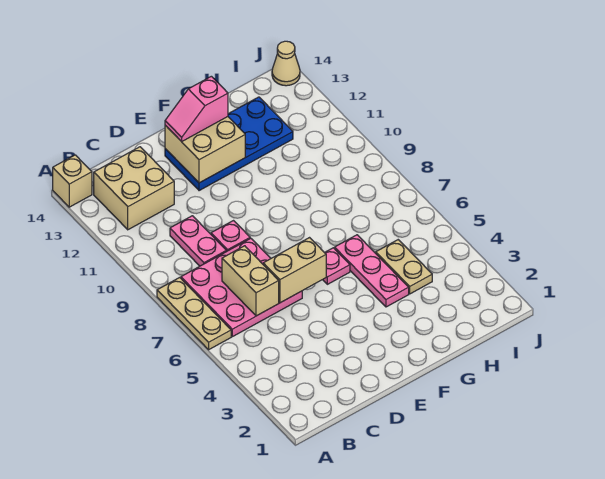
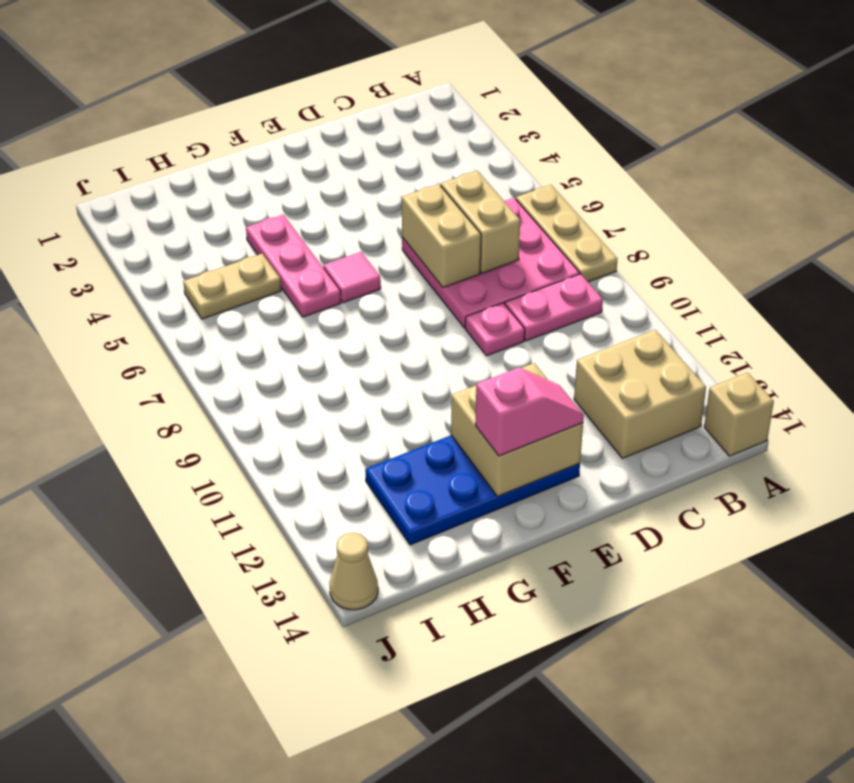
pink plate C9:C10 level 1 -> pink plate B9:C9 level 1
tan brick D6:E6 level 2 -> tan brick D6:D7 level 2
pink plate F6 level 1 -> pink tile F6 level 1
tan plate H4:H5 level 1 -> tan plate H5:I5 level 1

